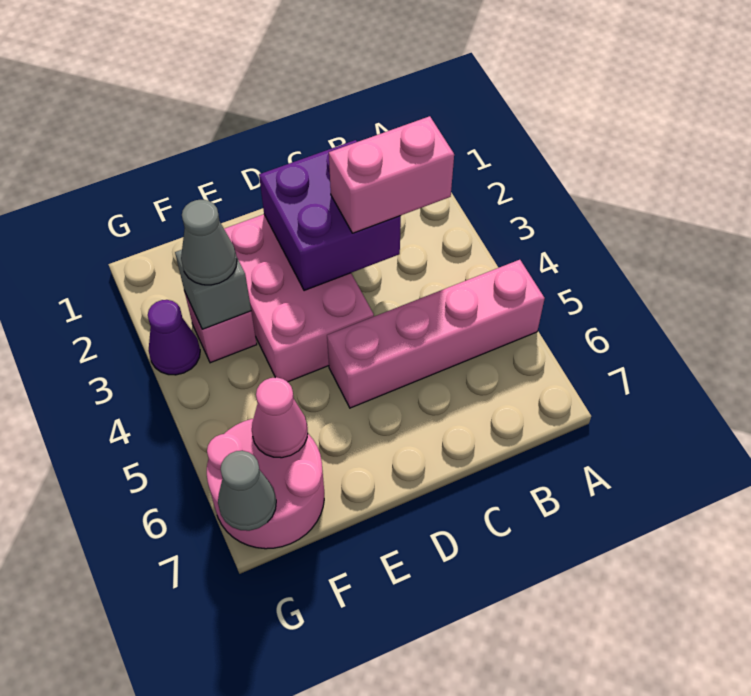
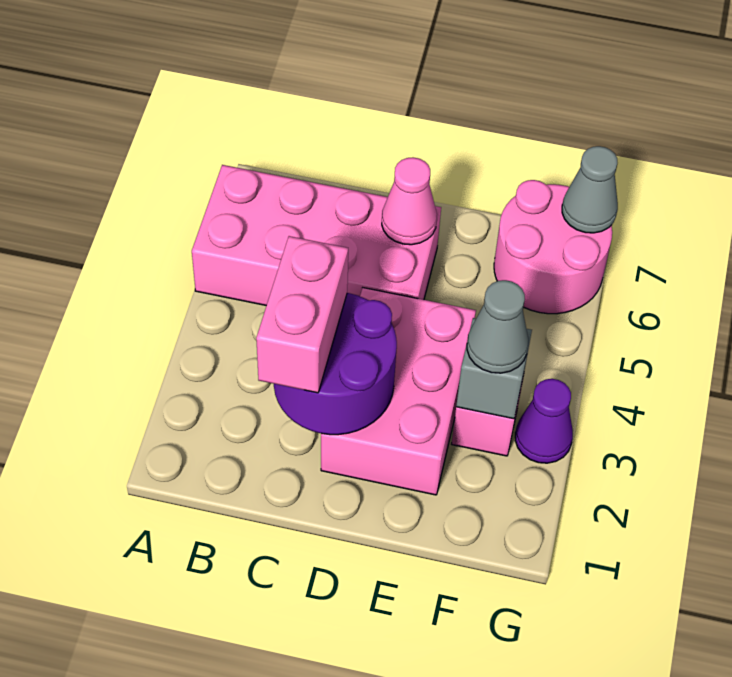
pink brick A5:D5 level 1 -> pink brick A5:D6 level 1
pink brick B3:C3 level 3 -> pink brick C2:C3 level 3
purple brick C2:D3 level 2 -> purple round brick C2:D3 level 2
pink cone F6 level 2 -> pink cone D6 level 2

